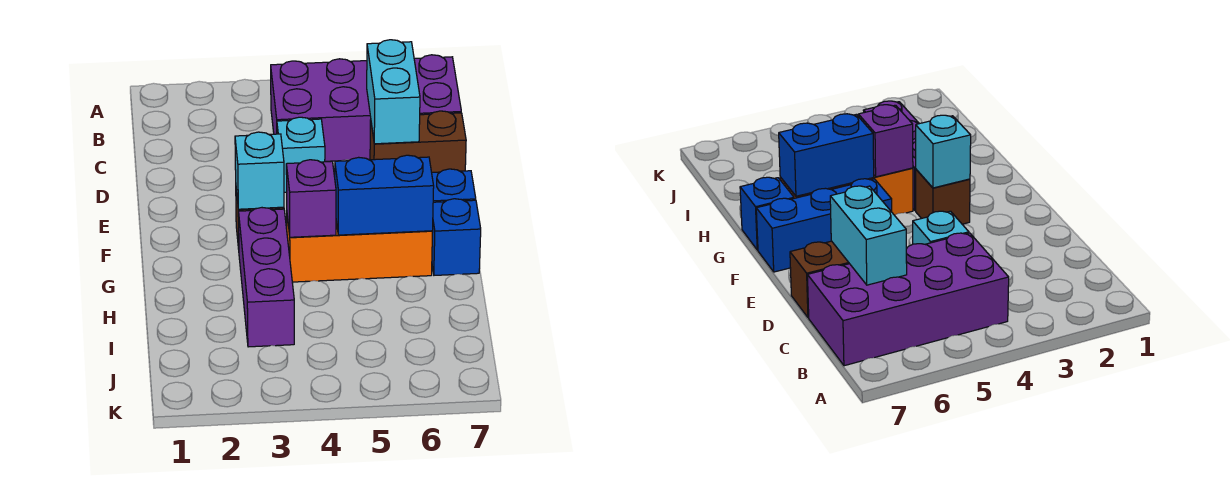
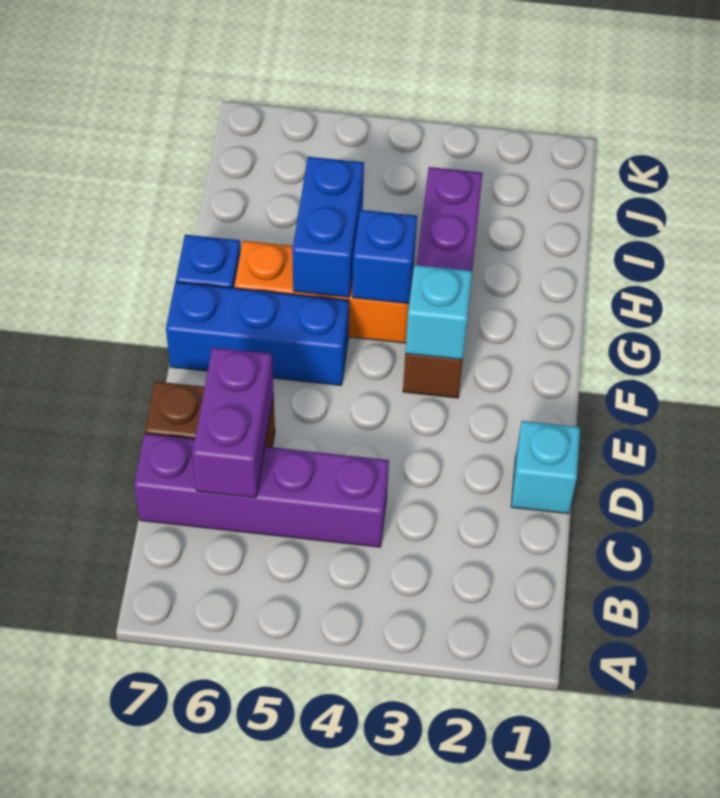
purple brick B4:C7 level 1 -> purple brick C4:C7 level 1
cyan brick C6:D6 level 2 -> purple brick C6:D6 level 2
cyan brick D4 level 1 -> cyan brick D1 level 1
purple brick G4 level 2 -> blue brick G4 level 2
blue brick G5:G6 level 2 -> blue brick G5:H5 level 2

